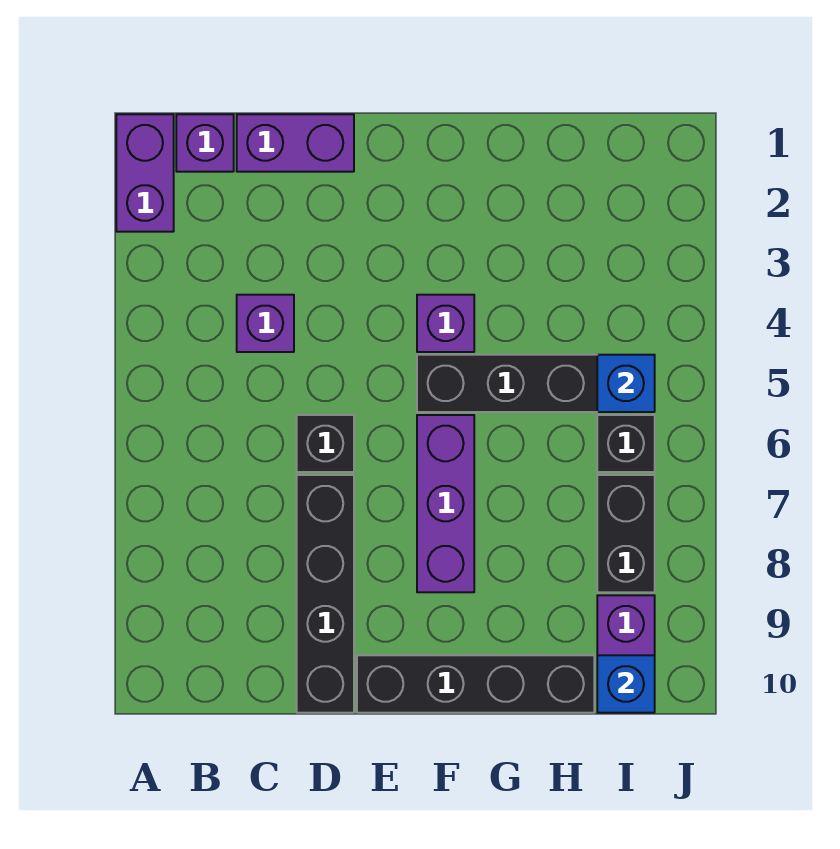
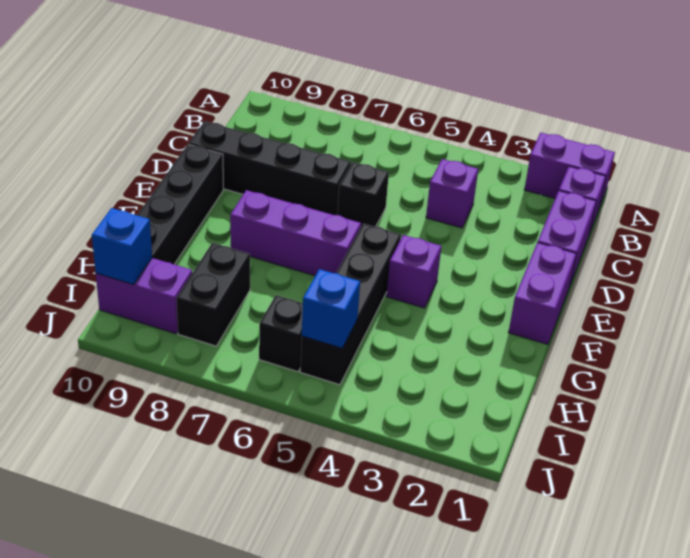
none -> purple brick E1:F1 level 1
black brick I7:I8 level 1 -> black brick H8:I8 level 1

